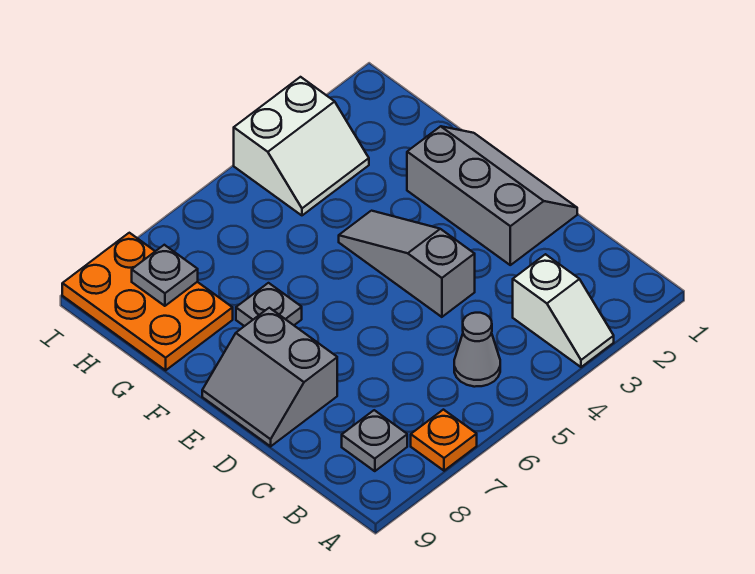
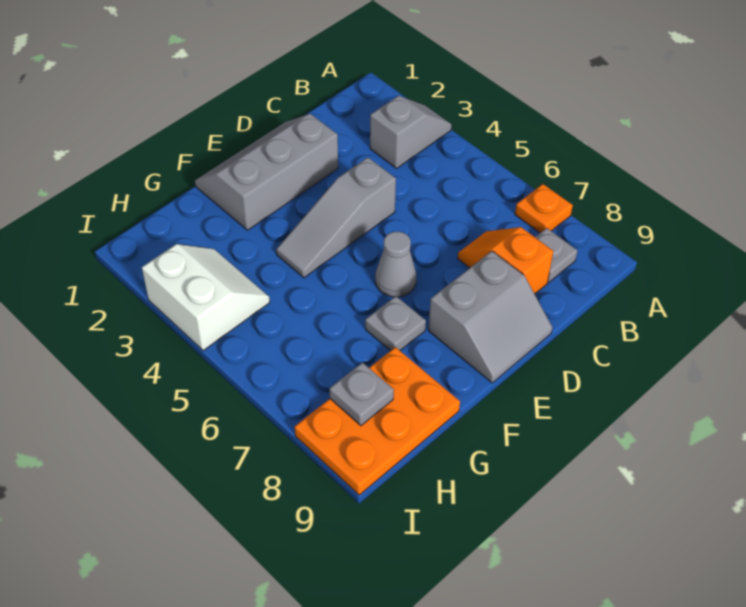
white slope A3:B3 level 1 top B -> grey slope A3:B3 level 1 top B
grey cone B5 level 1 -> grey cone E6 level 1
none -> orange slope C7:C8 level 1 top 8

